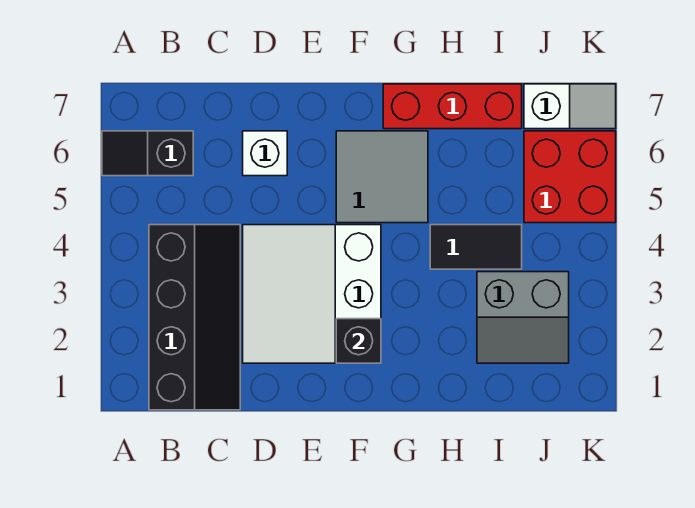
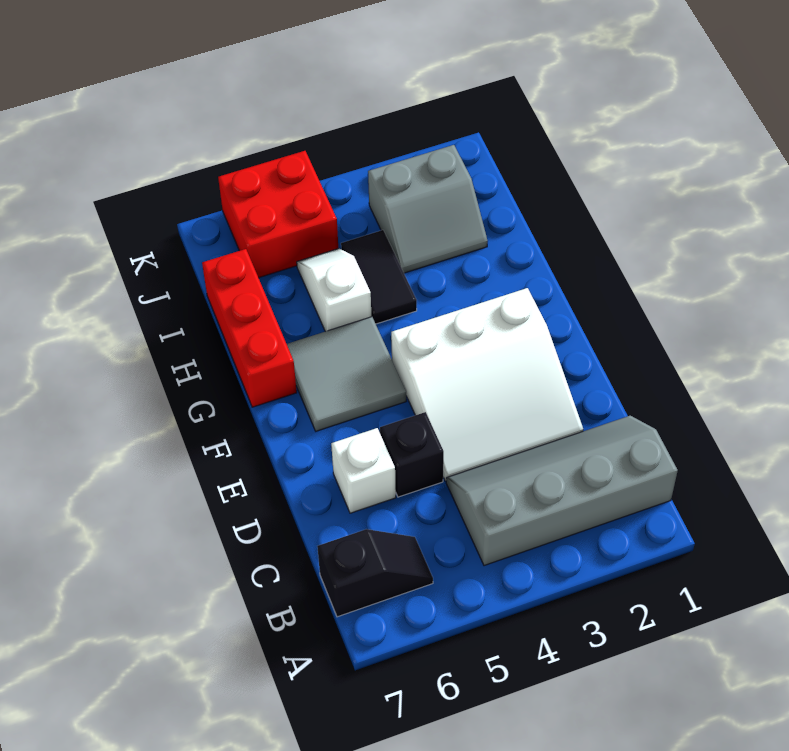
black slope A6:B6 level 1 top B -> black slope B6:B7 level 1 top 7
black slope B1:C4 level 1 top B -> grey slope B1:C4 level 1 top B
black brick F2 level 2 -> black brick D5 level 1
grey slope I2:J3 level 1 top 3 -> grey slope I2:J3 level 1 top J
white slope J7:K7 level 1 top J -> white slope H5:I5 level 1 top H

